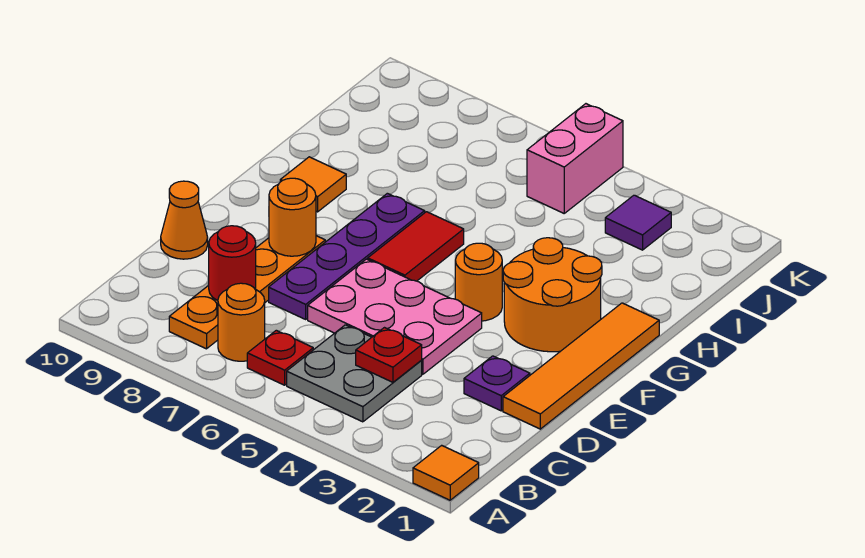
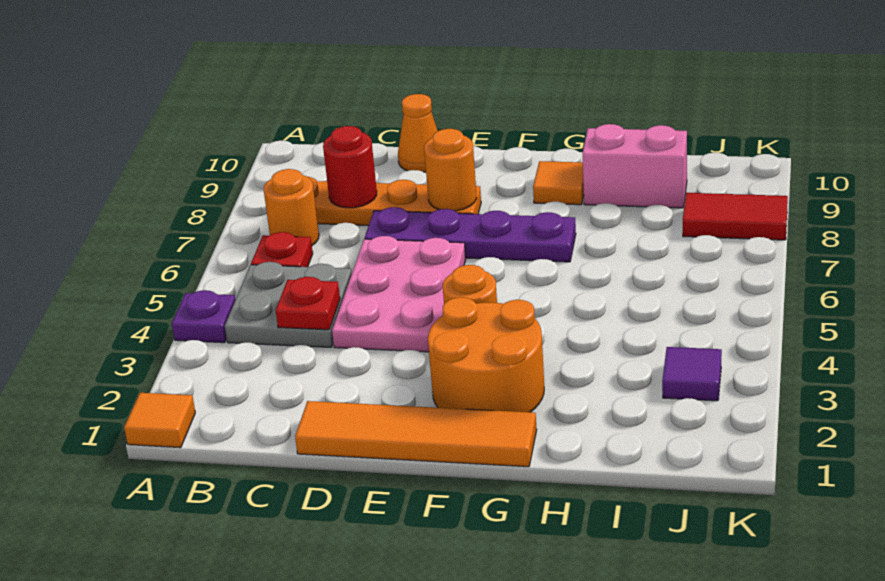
purple plate D2 level 1 -> purple plate A4 level 1
red tile F6:G6 level 1 -> red tile J8:K8 level 1
pink brick J5:K5 level 1 -> pink brick H9:I9 level 1

